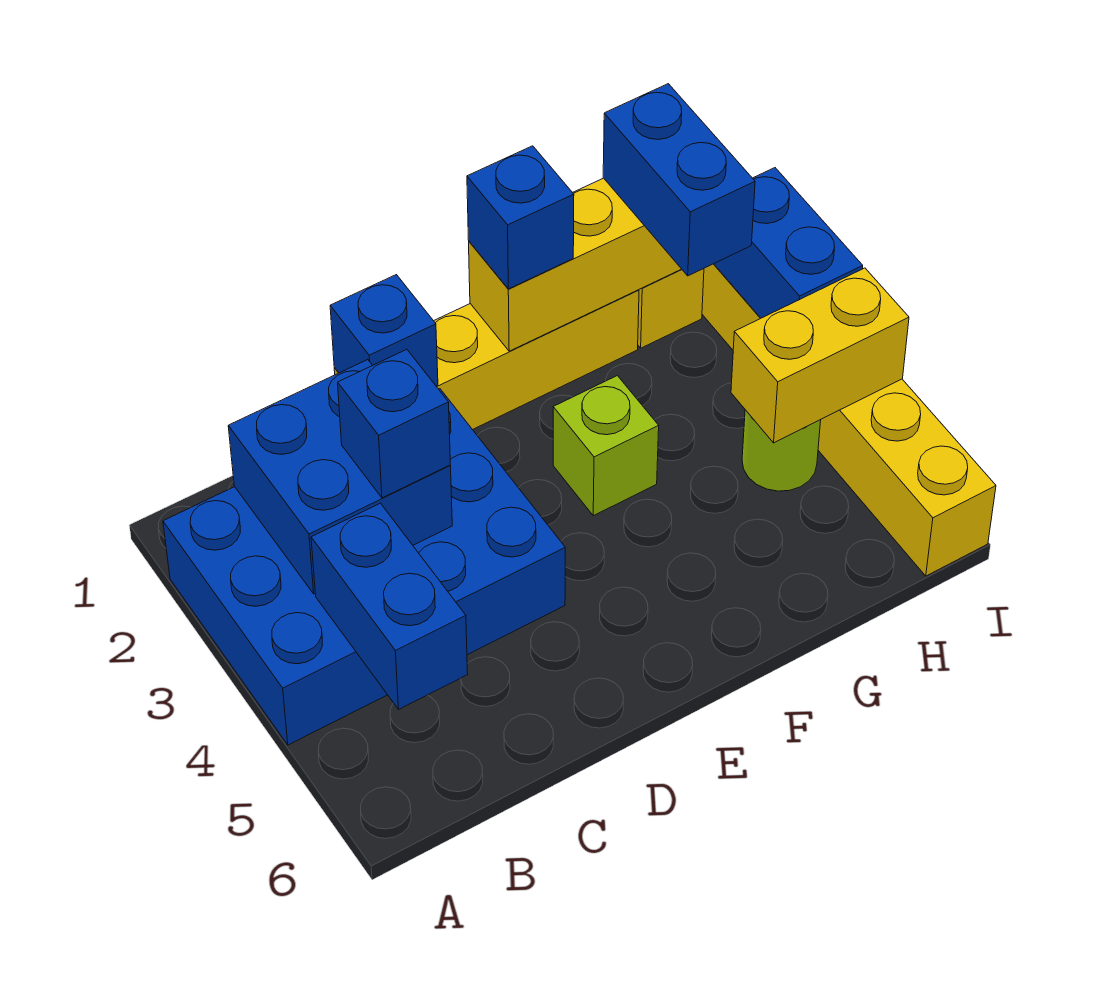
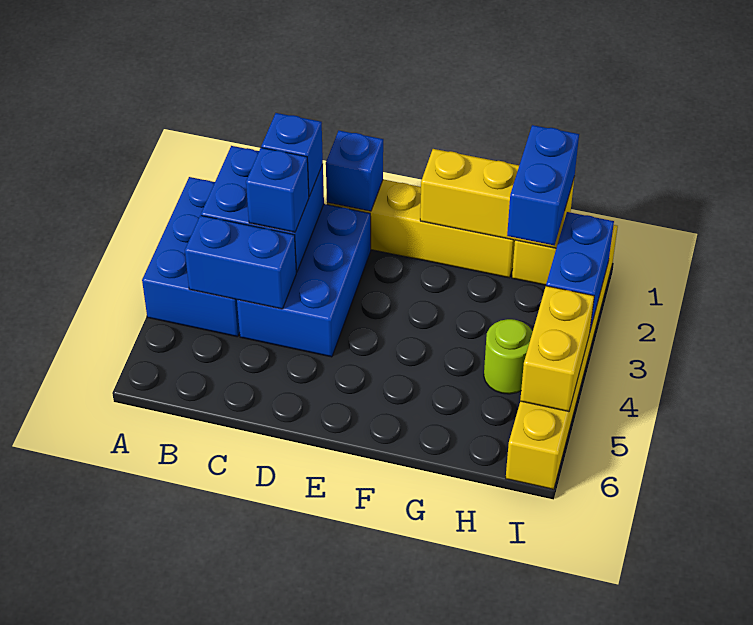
blue brick B4:B5 level 2 -> blue brick B4:C4 level 2
blue brick F1 level 3 -> blue brick C2 level 3
lime brick F3 level 1 -> none
yellow brick H4:I4 level 2 -> yellow brick I4:I5 level 2

